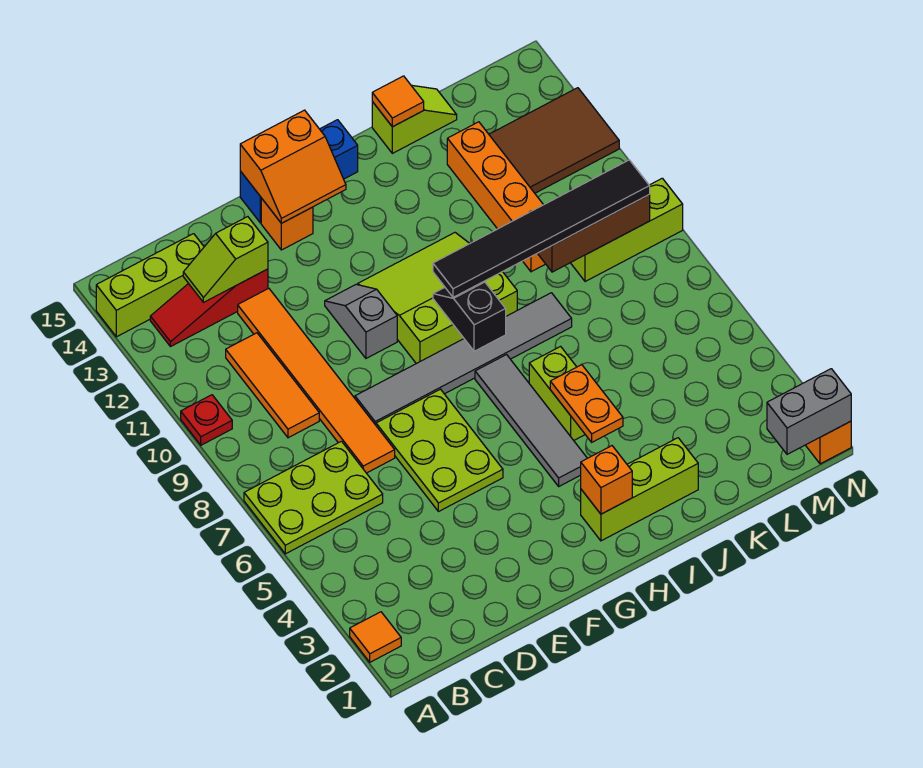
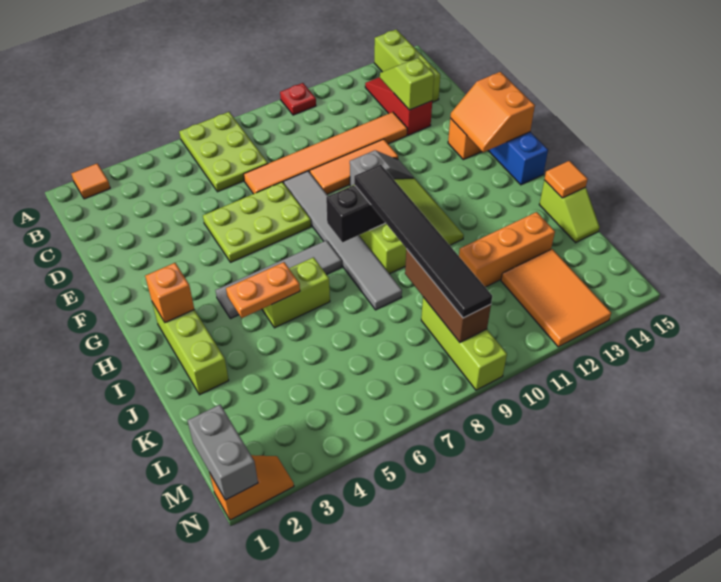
orange tile C9:C11 level 1 -> orange tile E9:E11 level 1
orange brick K10:K13 level 1 -> orange brick K11:K13 level 1
brown tile L12:N13 level 1 -> orange tile L12:N13 level 1

